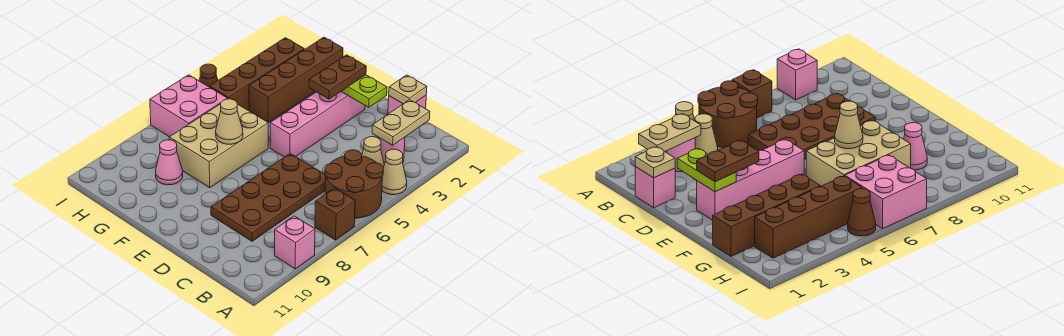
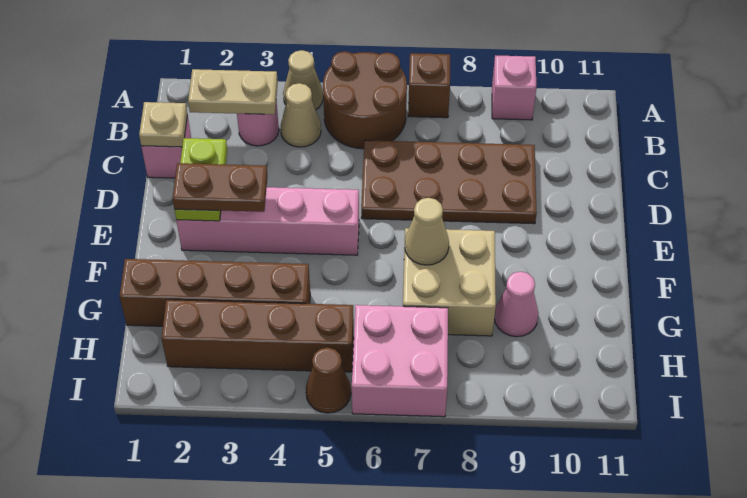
tan brick F6:G8 level 1 -> tan brick F7:G8 level 1

